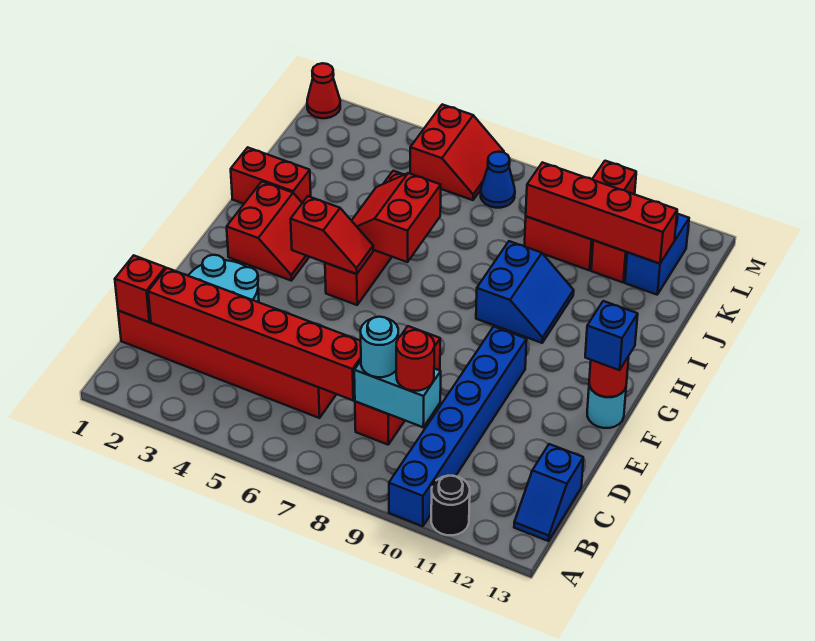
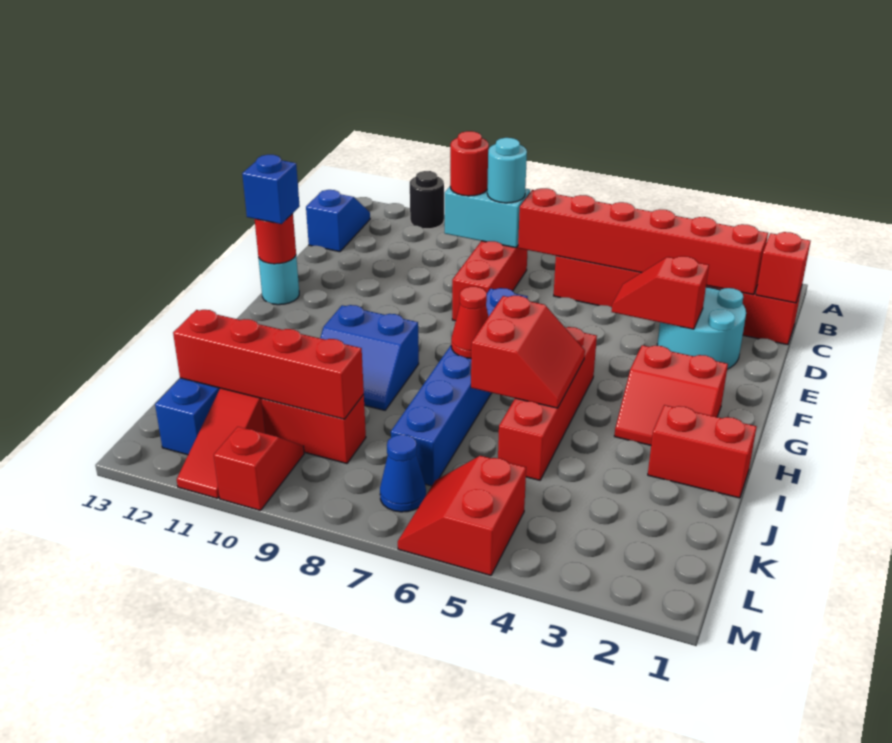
blue brick A10:F10 level 1 -> blue brick F7:K7 level 1
red slope G2:H3 level 1 top 2 -> red slope G2:H3 level 1 top G
red slope G4:G5 level 2 top 4 -> red slope E3:E4 level 2 top 3
blue slope H9:I10 level 1 top 9 -> blue slope H9:I10 level 1 top H
red cone M1 level 1 -> red cone H7 level 2

